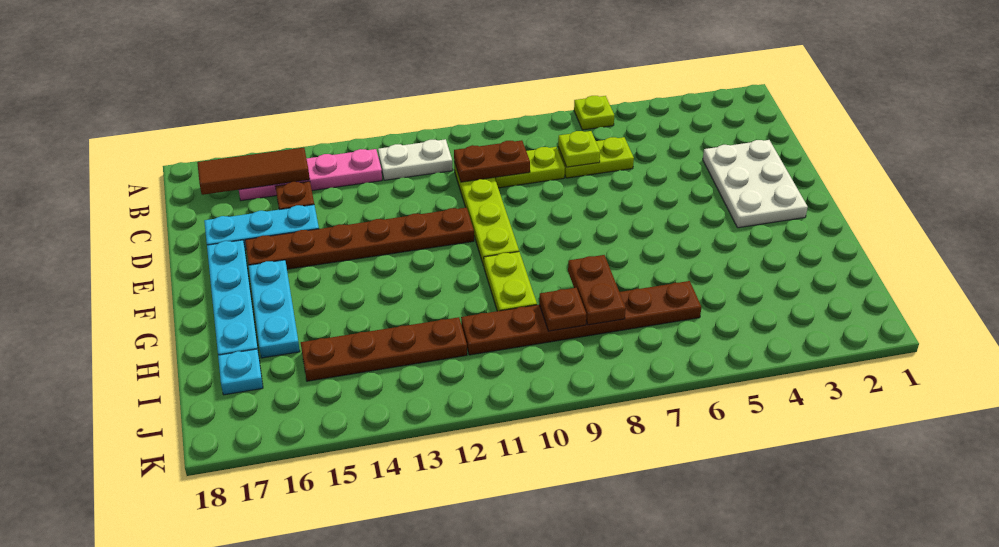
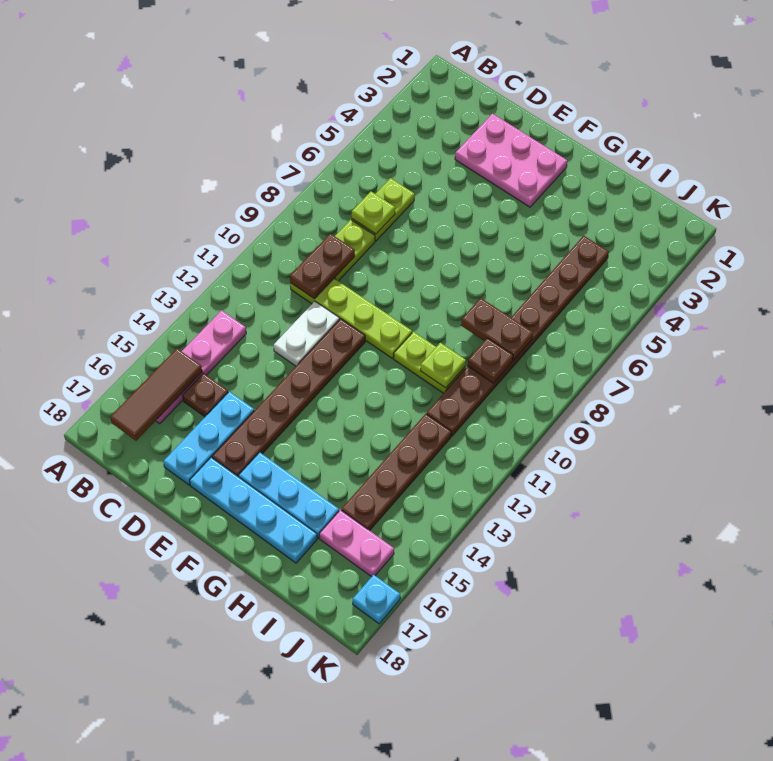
lime plate A6 level 1 -> lime plate H10 level 2
white plate B11:B12 level 1 -> white plate D11:D12 level 1
white plate D2:F3 level 1 -> pink plate D2:F3 level 1
brown plate I6:I11 level 1 -> brown plate I4:I11 level 1
none -> pink plate I16:J16 level 1
cyan plate I17 level 1 -> cyan plate K17 level 1

